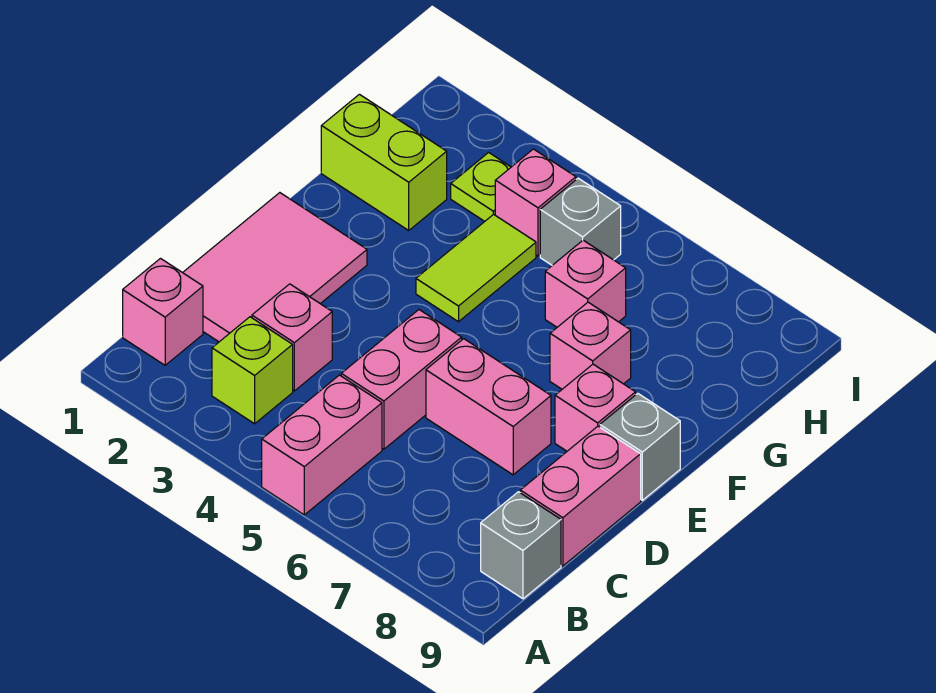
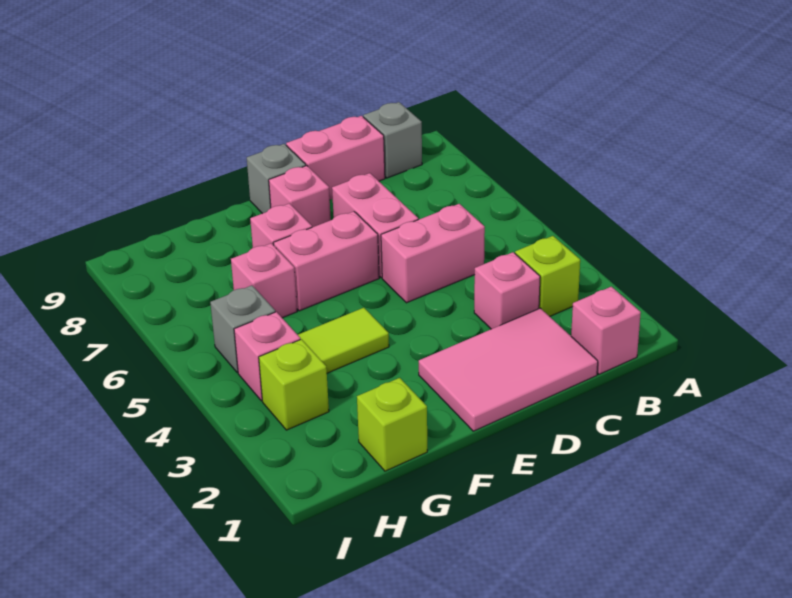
pink brick A5:B5 level 1 -> pink brick E6:F6 level 1
lime brick G1:G2 level 1 -> lime brick G1 level 1
lime plate H3 level 1 -> lime brick H3 level 1

